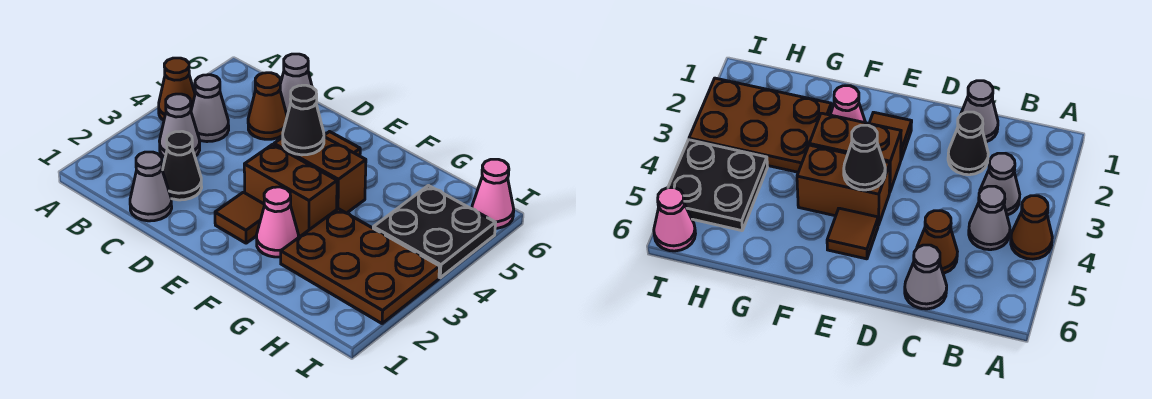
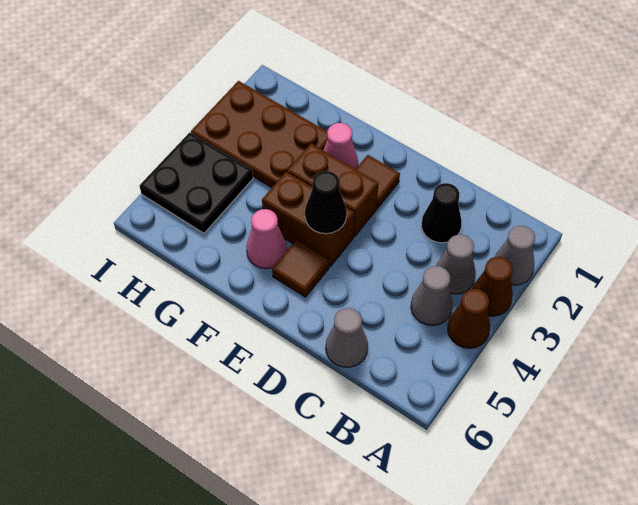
grey cone C1 level 1 -> grey cone A2 level 1
brown cone C5 level 1 -> brown cone A3 level 1
pink cone I6 level 1 -> pink cone F5 level 1

